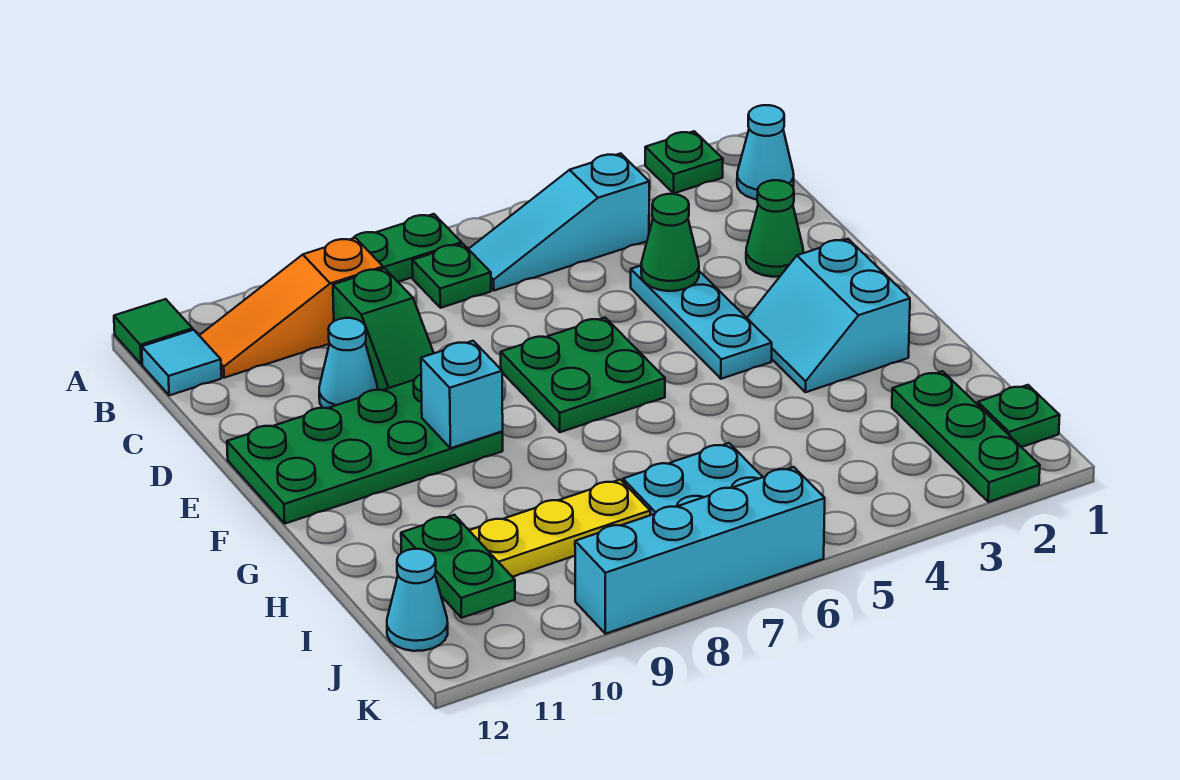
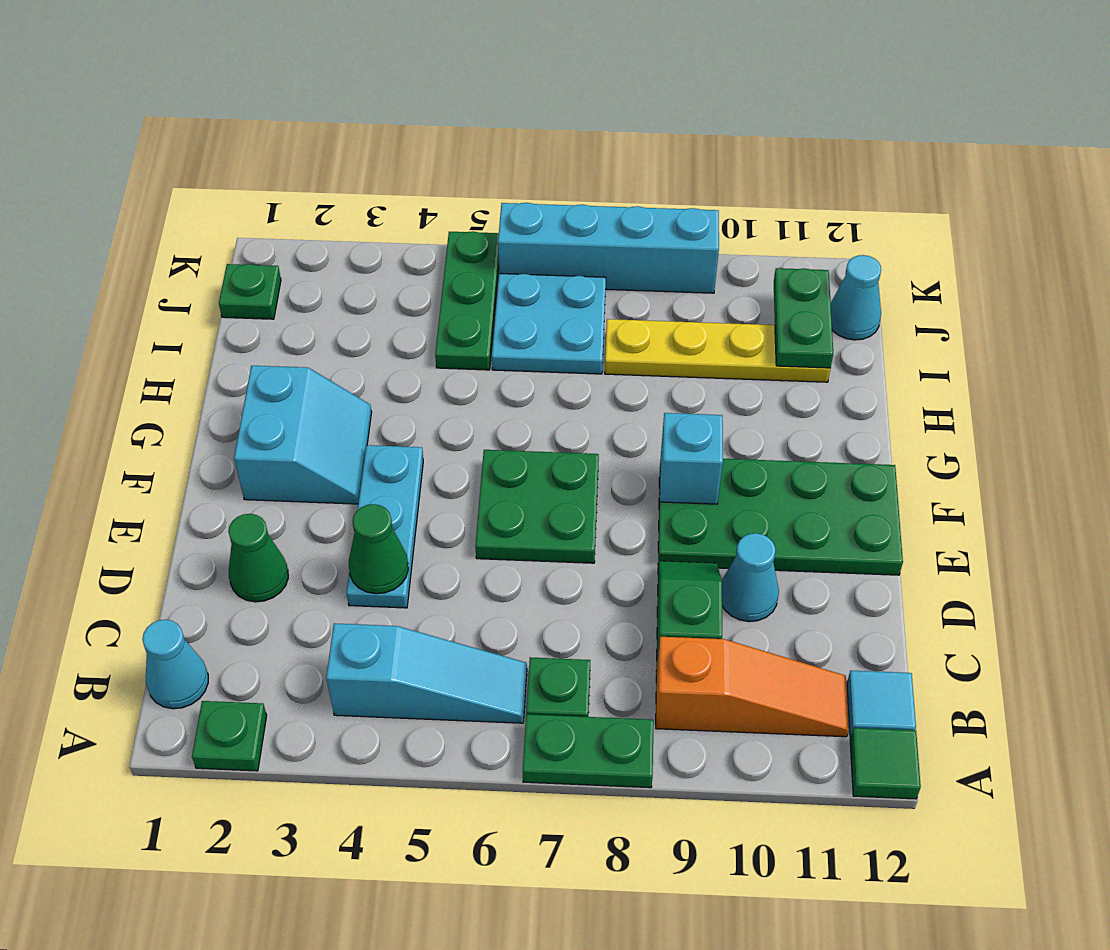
green plate I2:K2 level 1 -> green plate I5:K5 level 1

